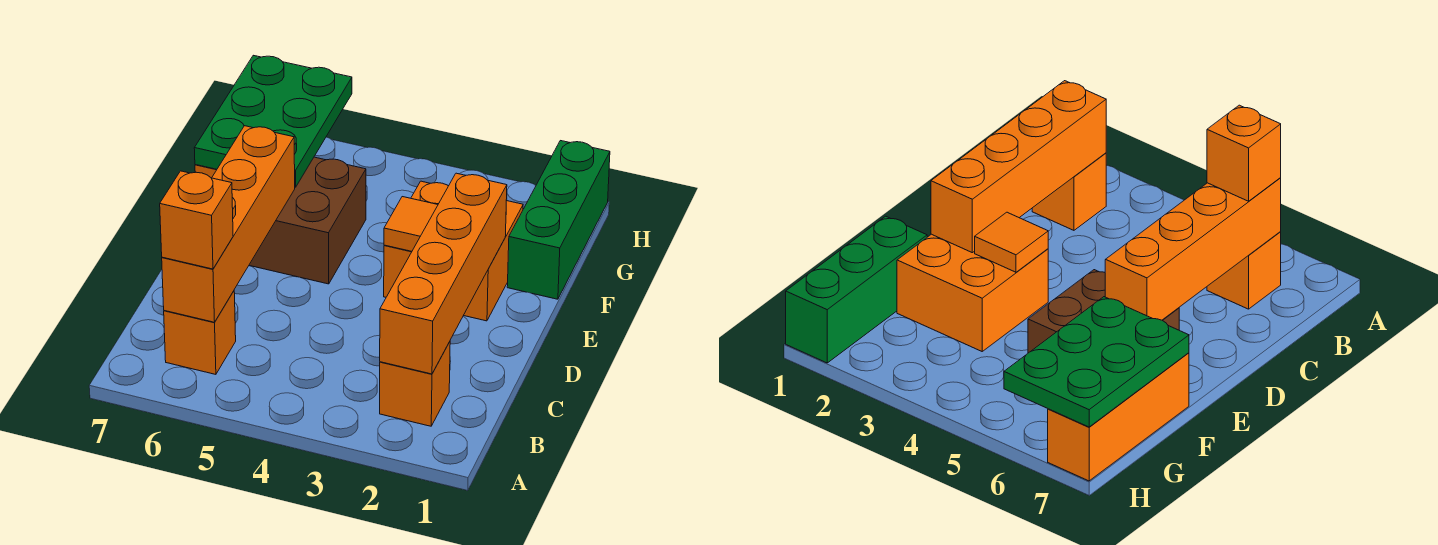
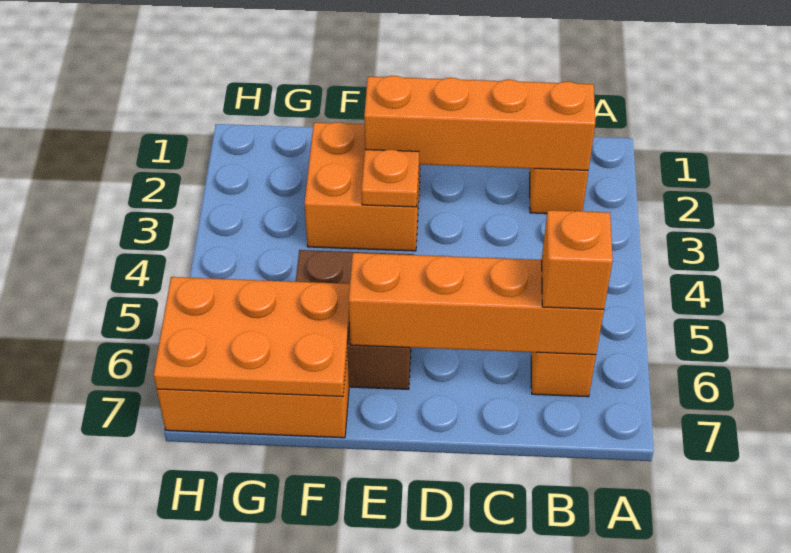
orange tile E3 level 2 -> orange plate E3 level 2
green brick F1:H1 level 1 -> none
green plate F6:H7 level 2 -> orange plate F6:H7 level 2

